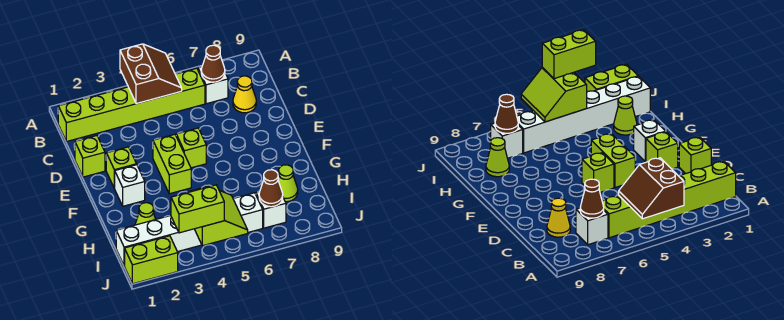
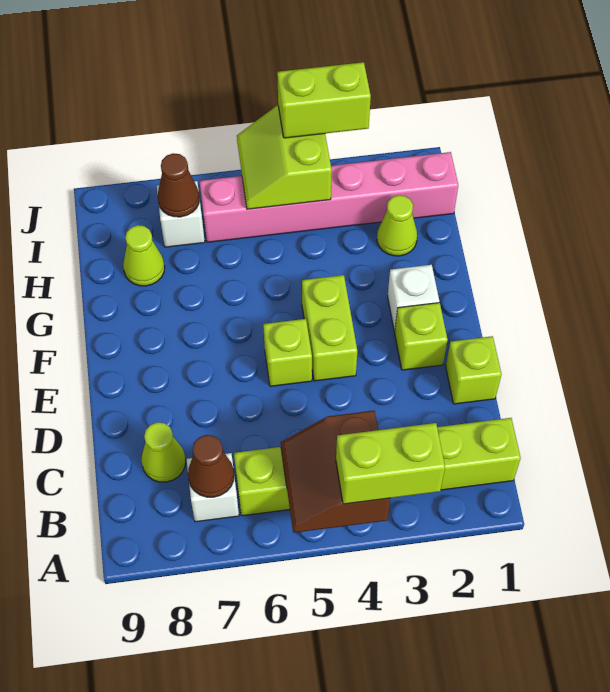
yellow cone C8 level 1 -> lime cone C8 level 1
white brick I1:I6 level 1 -> pink brick I1:I6 level 1
lime brick J1:J2 level 1 -> lime brick A3:A4 level 3

